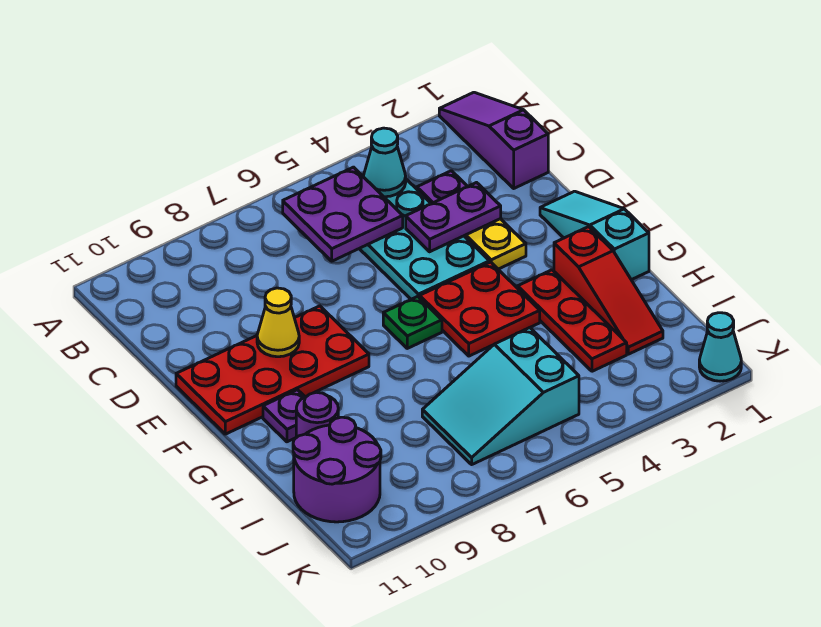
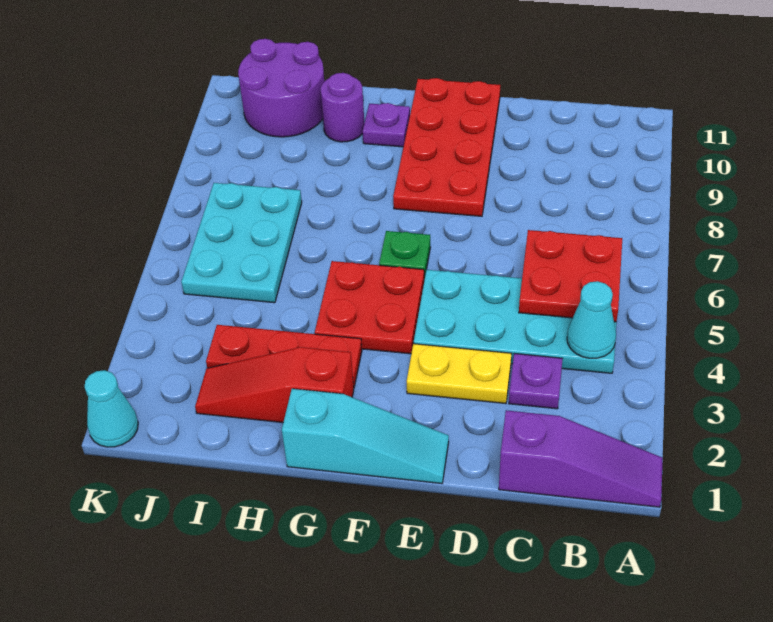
purple plate B5:C6 level 2 -> red plate B5:C6 level 2
purple plate D3:D4 level 2 -> none
yellow cone E9 level 2 -> none
cyan slope I5:J7 level 1 top 5 -> cyan plate I5:J7 level 1

